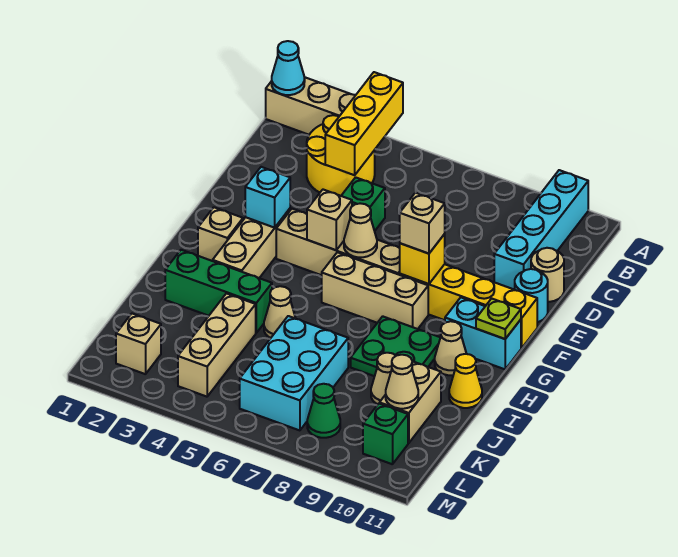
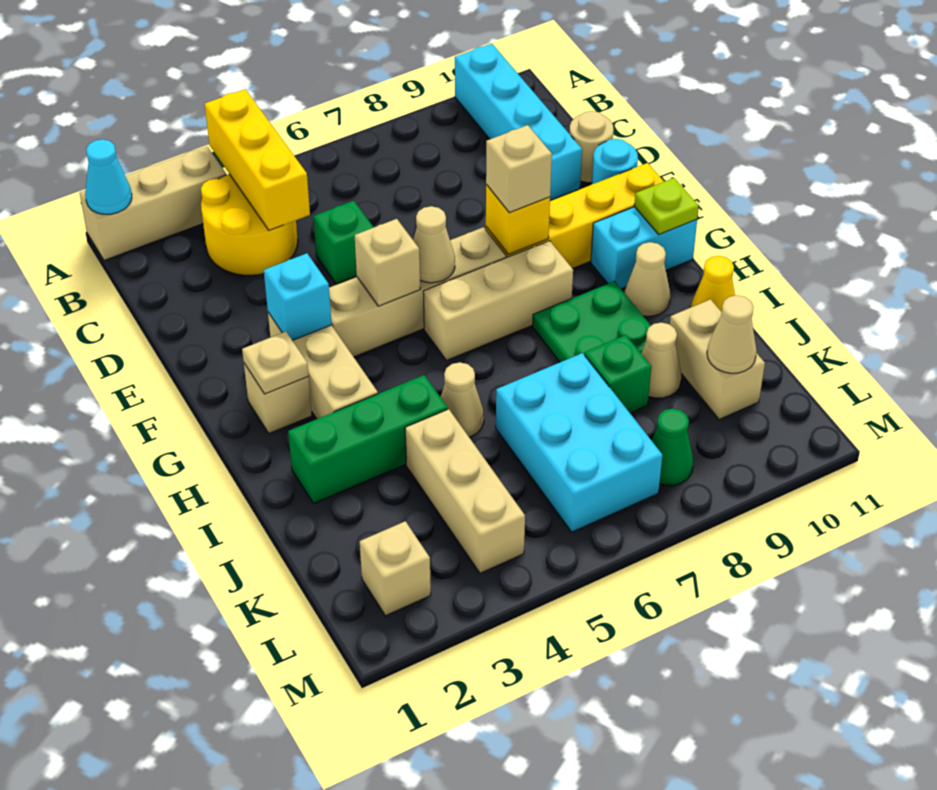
none -> tan plate G2 level 2
green brick L10 level 1 -> green brick J8 level 1

